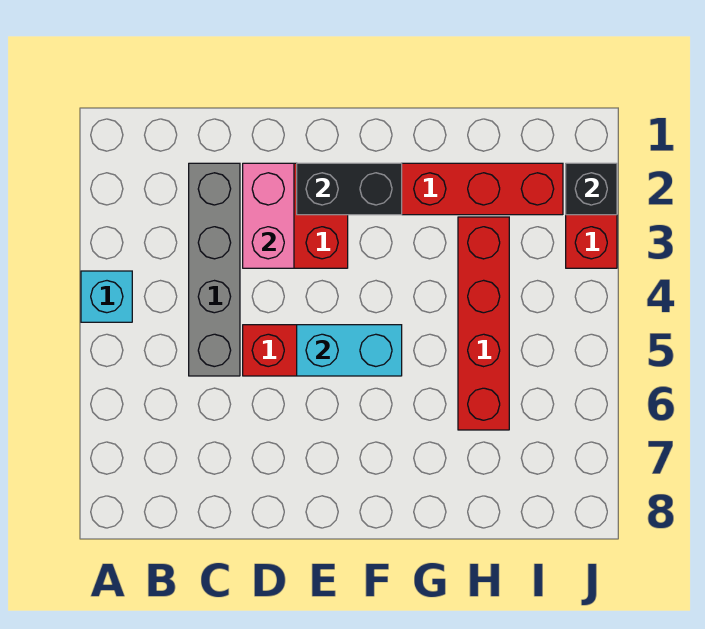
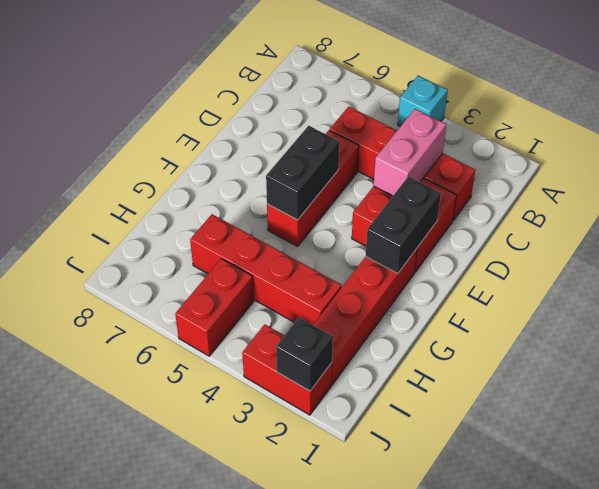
grey brick C2:C5 level 1 -> red brick C2:C5 level 1
pink brick D2:D3 level 2 -> pink brick C3:D3 level 2
cyan brick E5:F5 level 2 -> black brick E5:F5 level 2
none -> red brick I5:J5 level 1

